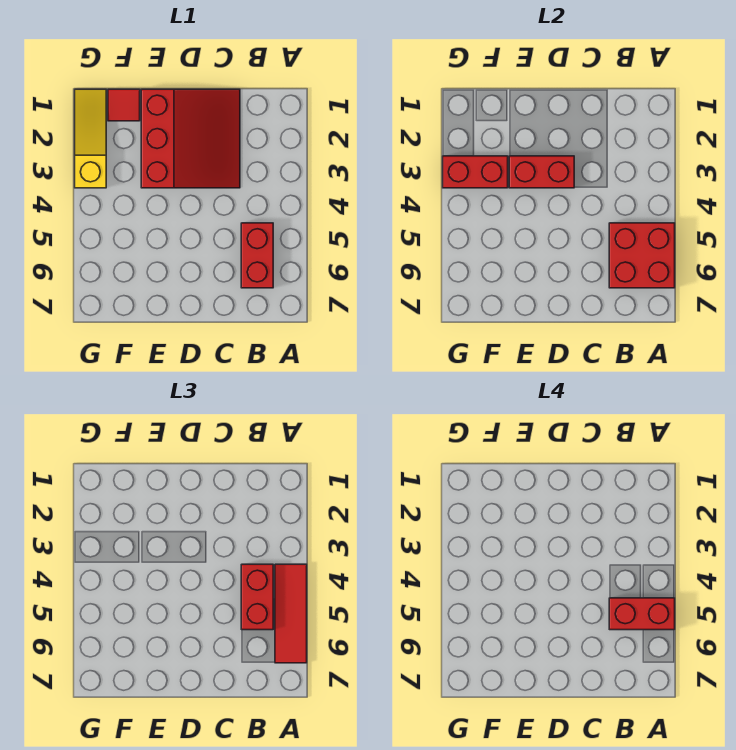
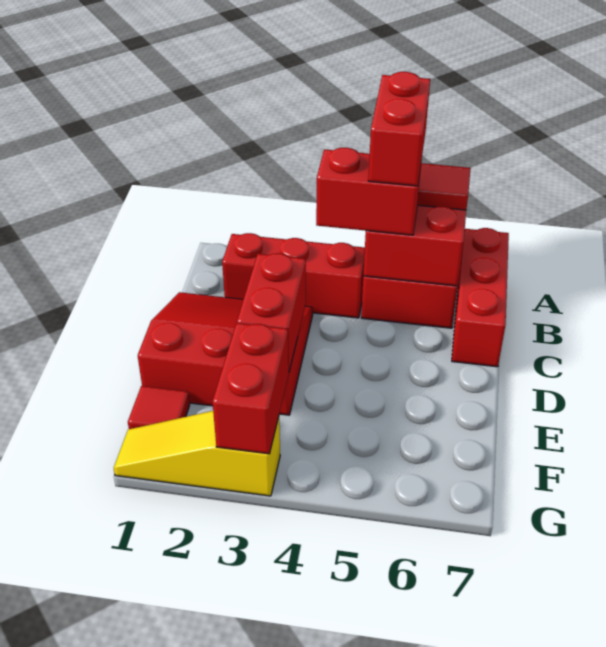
none -> red brick A7:C7 level 1
none -> red brick B2:B4 level 1

